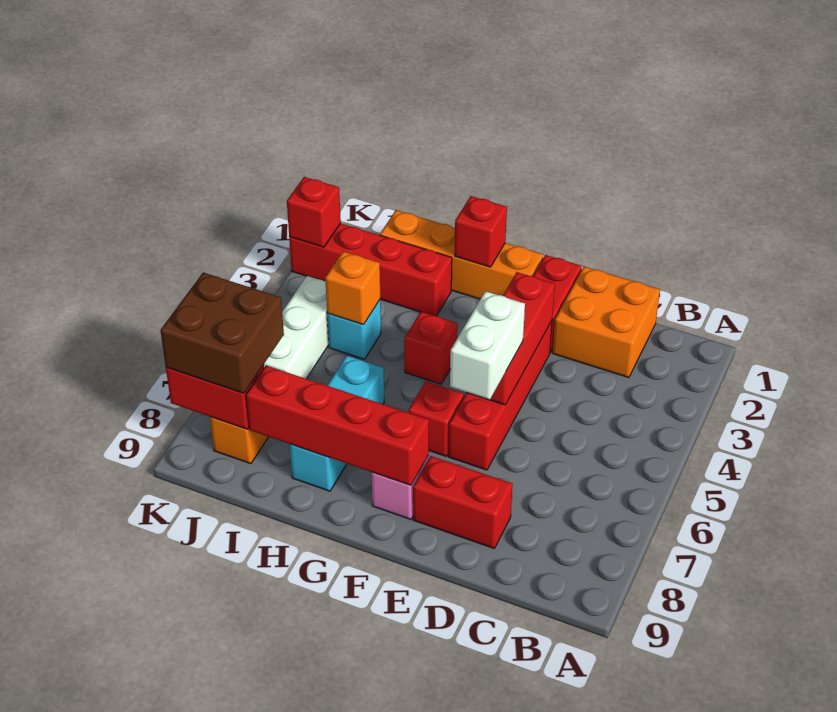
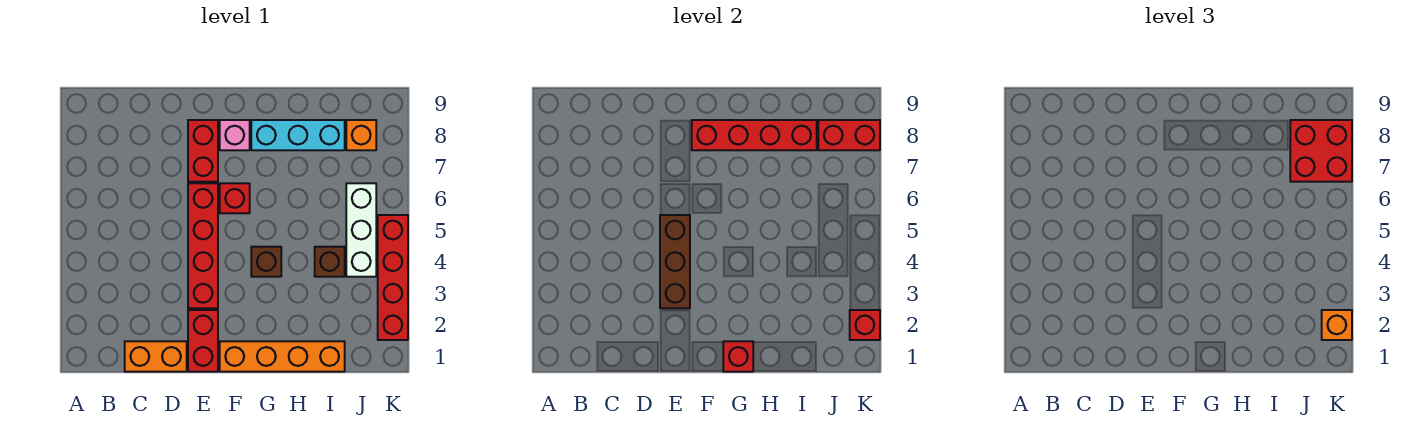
orange brick C1:D2 level 1 -> orange brick C1:D1 level 1
red brick D8:E8 level 1 -> red brick E7:E8 level 1
red brick E3:E5 level 2 -> brown brick E3:E5 level 2
white brick E5:E6 level 3 -> none
red brick G4 level 1 -> brown brick G4 level 1
red brick H2:K2 level 1 -> red brick K2:K5 level 1
cyan brick H6:H8 level 1 -> cyan brick G8:I8 level 1
cyan brick I4 level 1 -> brown brick I4 level 1
orange brick I4 level 2 -> orange brick K2 level 3
brown brick J7:K8 level 3 -> red brick J7:K8 level 3

